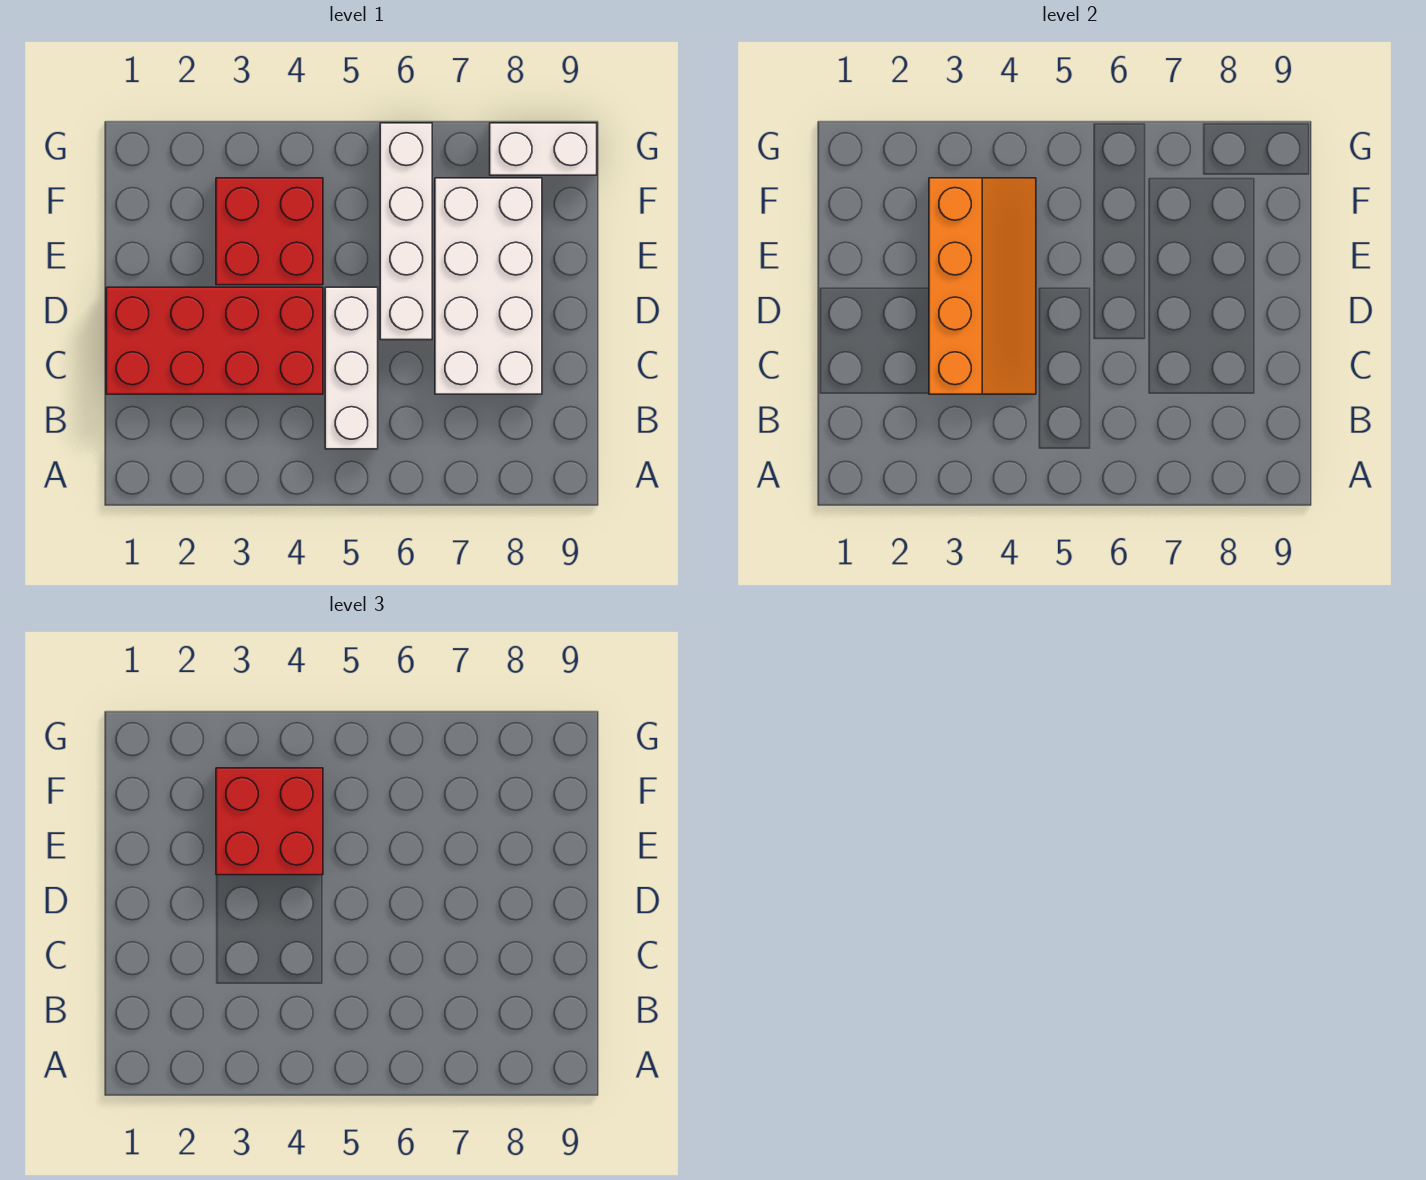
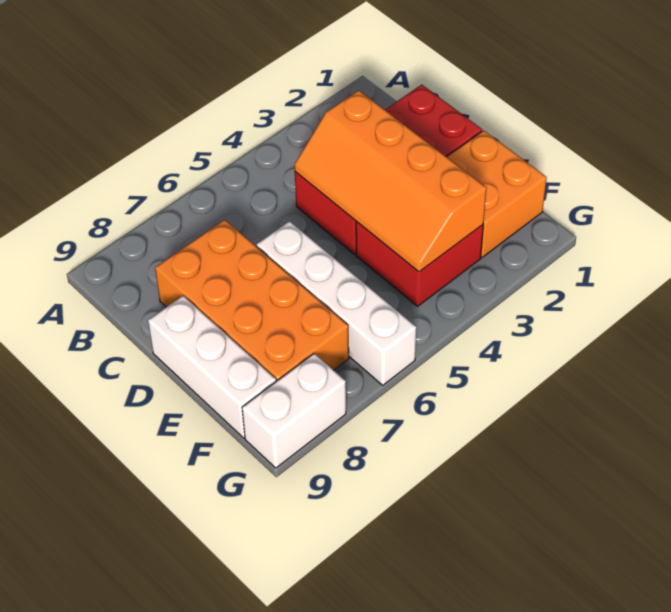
white brick B5:D5 level 1 -> white brick D9:F9 level 1
white brick C7:F8 level 1 -> orange brick C7:F8 level 1
none -> orange brick E1:F2 level 1
red brick E3:F4 level 3 -> none

